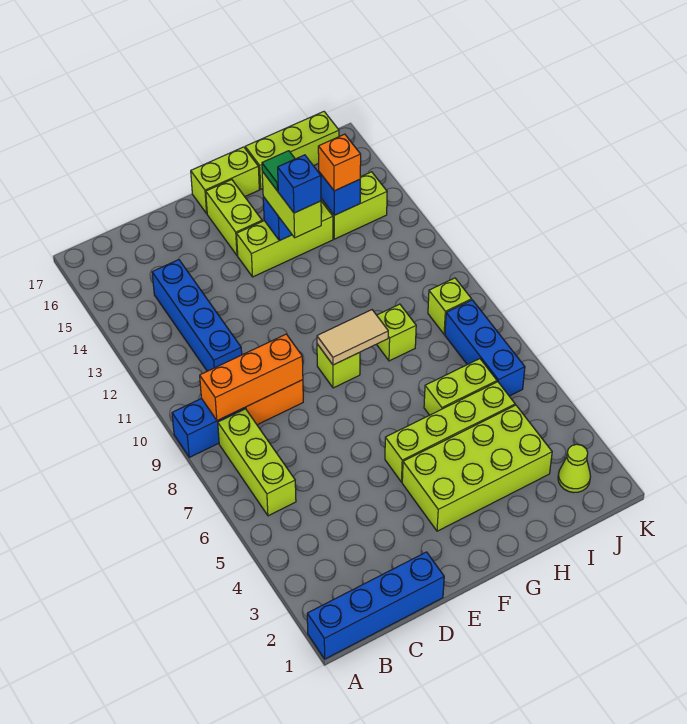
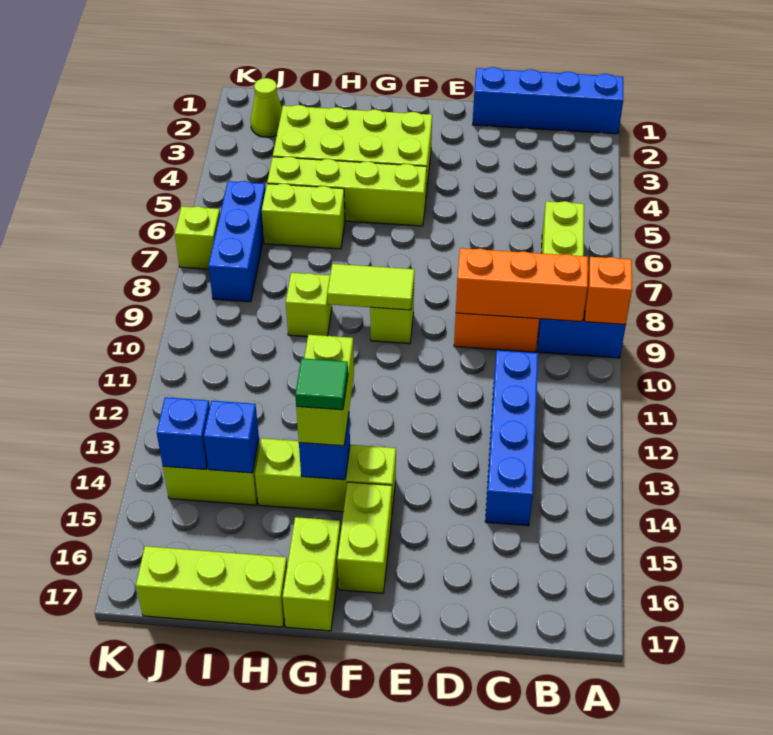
tan tile F9:G9 level 2 -> lime tile F9:G9 level 2
lime brick F17:G17 level 1 -> lime brick G16:G17 level 1
blue brick G13 level 4 -> blue brick J14 level 2
orange brick I14 level 3 -> orange brick A9 level 2
lime brick J9 level 1 -> lime brick K7 level 1

